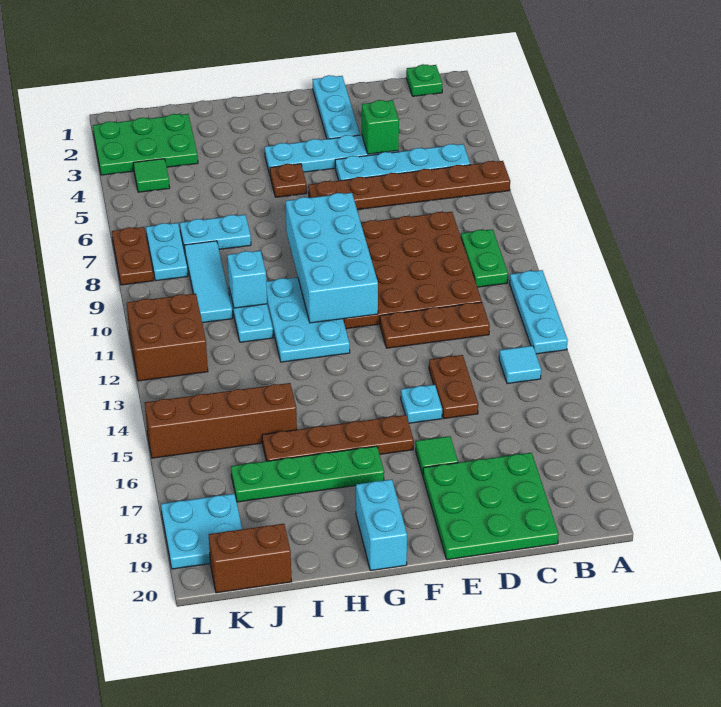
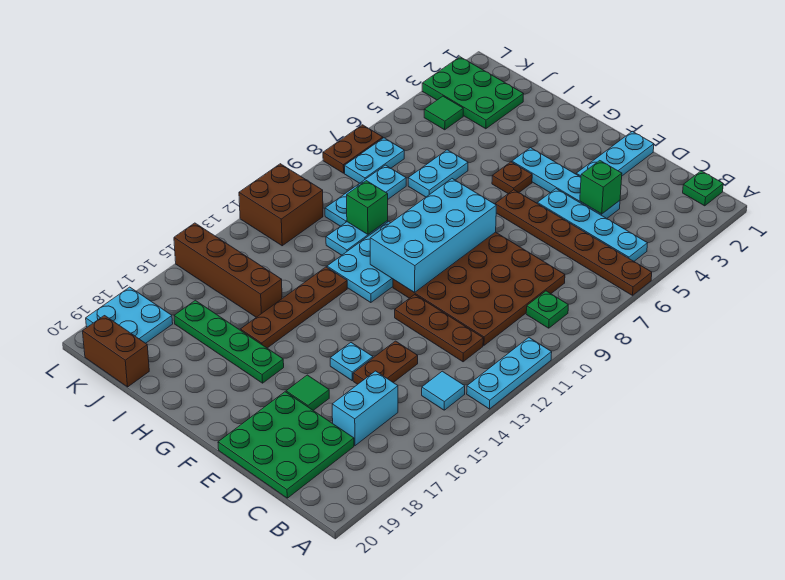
green plate B9:B10 level 1 -> green plate B9 level 1
brown plate F16:I16 level 1 -> brown plate H13:H16 level 1
cyan brick G19:G20 level 1 -> cyan brick C16:C17 level 1
cyan plate I7:J7 level 1 -> cyan plate I6:I7 level 1
cyan brick I10 level 2 -> green brick I10 level 2
cyan tile J8:J10 level 1 -> cyan plate J8:J10 level 1

